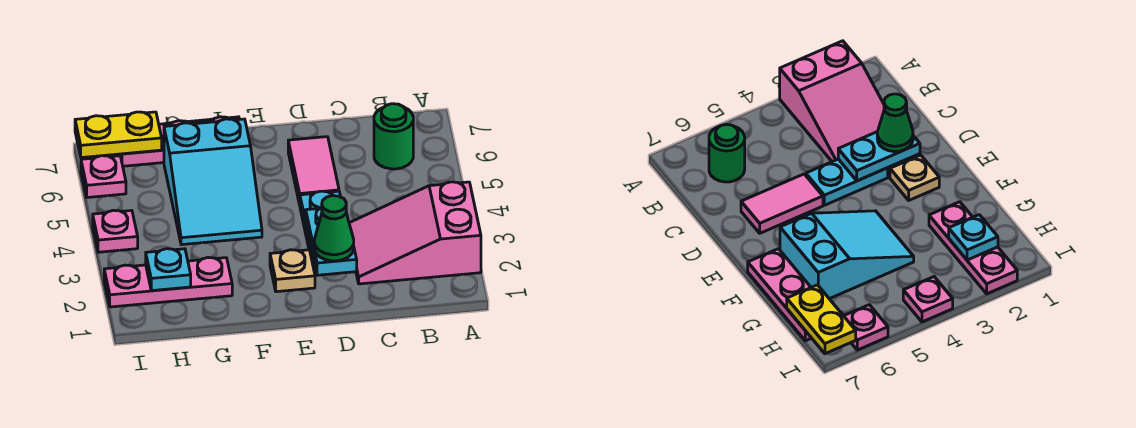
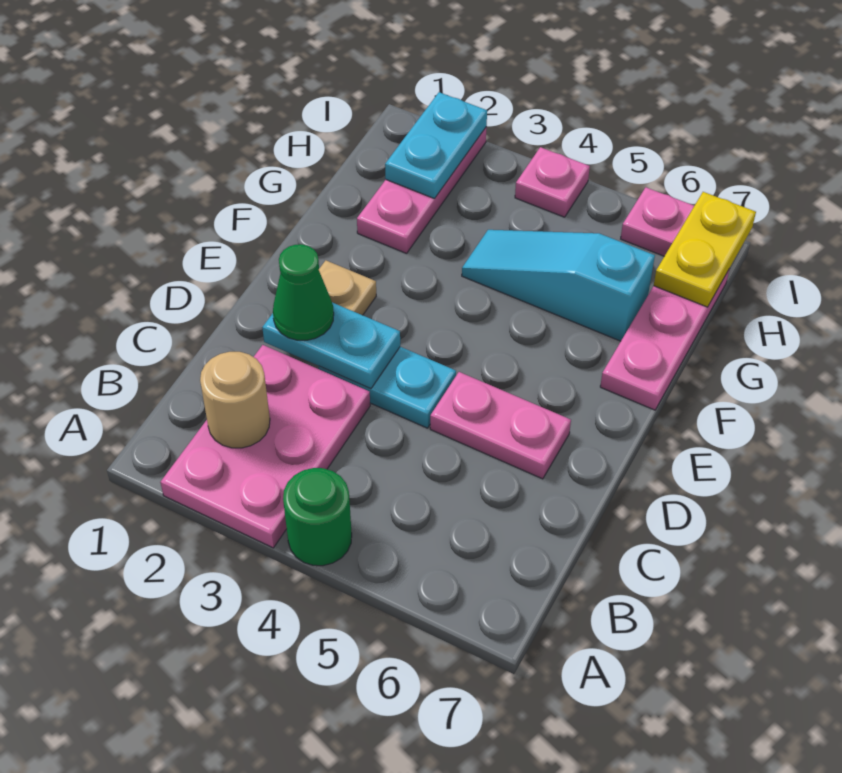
pink slope A2:C3 level 1 top A -> pink plate A2:C3 level 1
none -> tan round brick B2 level 2
green round brick B6 level 1 -> green round brick A4 level 1
pink tile D5:D6 level 1 -> pink plate D5:D6 level 1
cyan slope F4:G6 level 1 top 6 -> cyan slope G4:G6 level 1 top 6
cyan plate H2 level 2 -> cyan plate H2:I2 level 2

